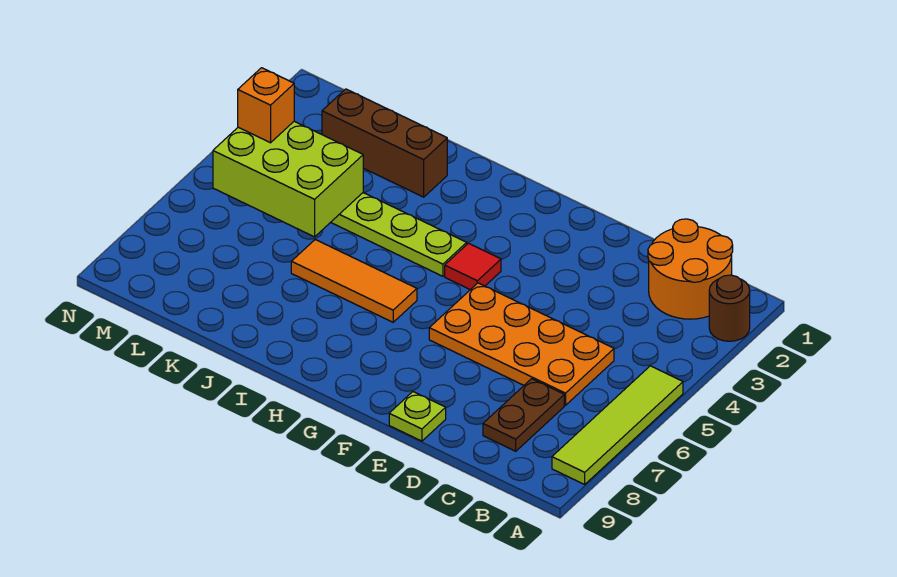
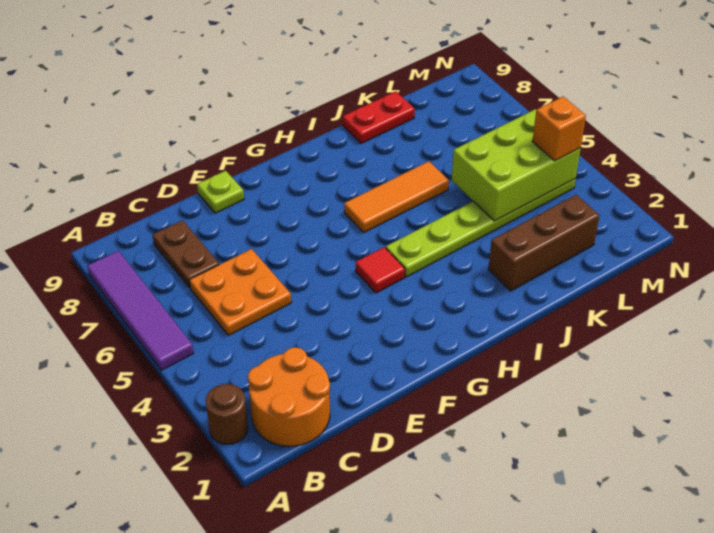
lime tile A5:A8 level 1 -> purple tile A5:A8 level 1
orange plate C5:F6 level 1 -> orange plate C5:D6 level 1
none -> red plate J9:K9 level 1

